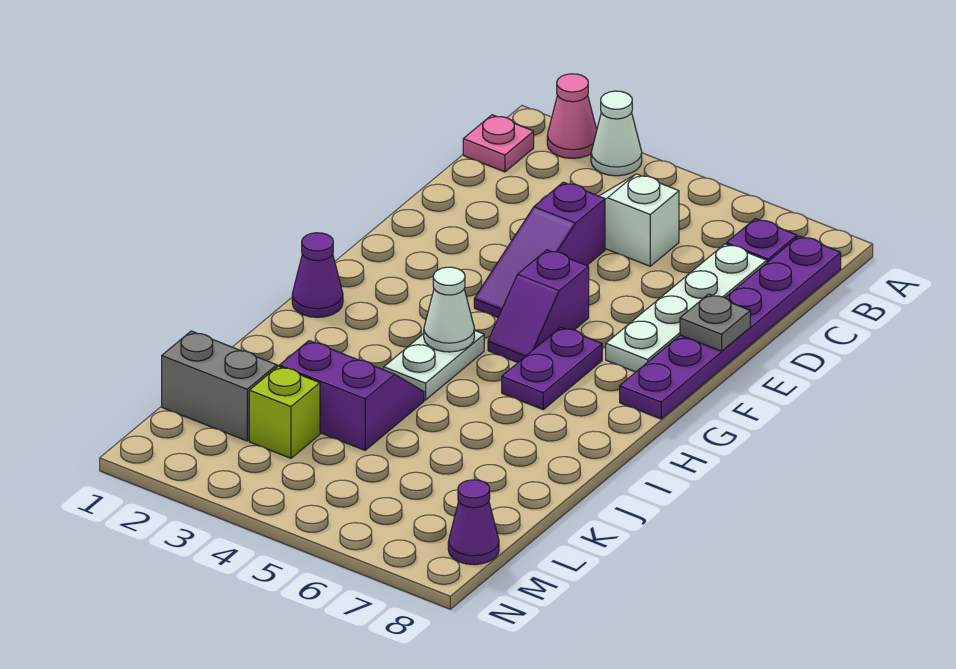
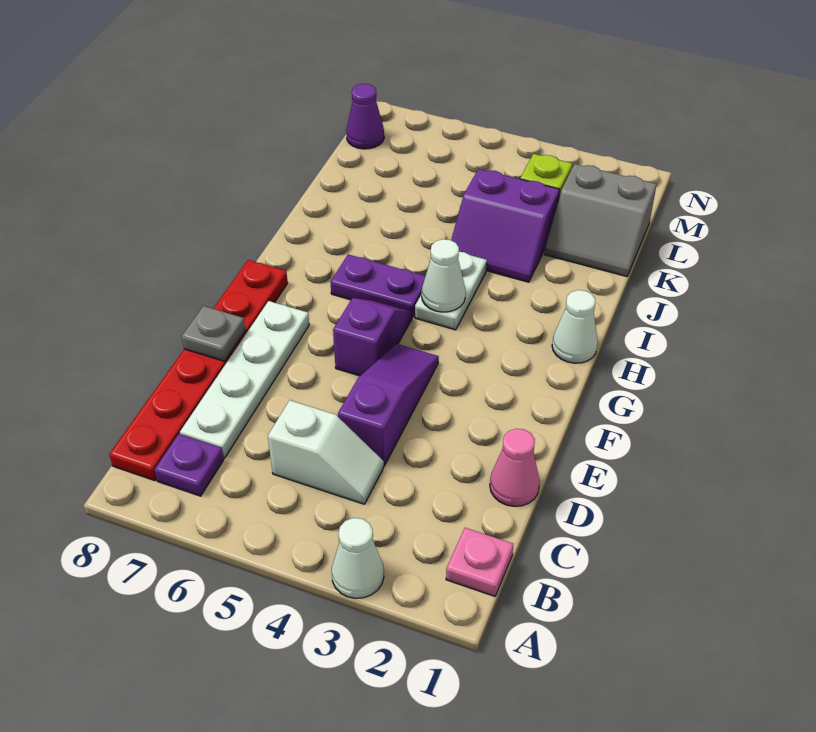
pink cone A2 level 1 -> pink cone D1 level 1
purple plate B8:G8 level 1 -> red plate B8:G8 level 1
purple plate G6:H6 level 1 -> purple plate H5:H6 level 1
purple cone H1 level 1 -> white cone H1 level 1

